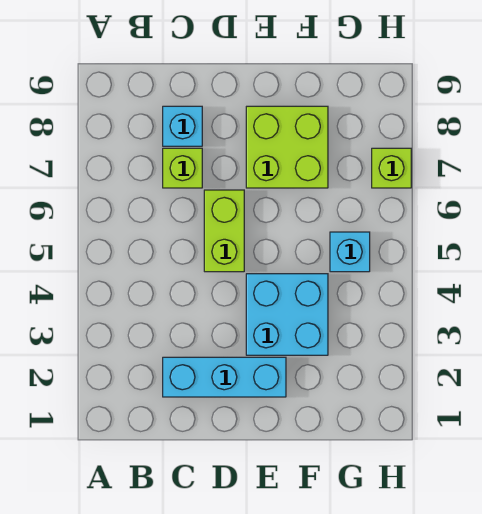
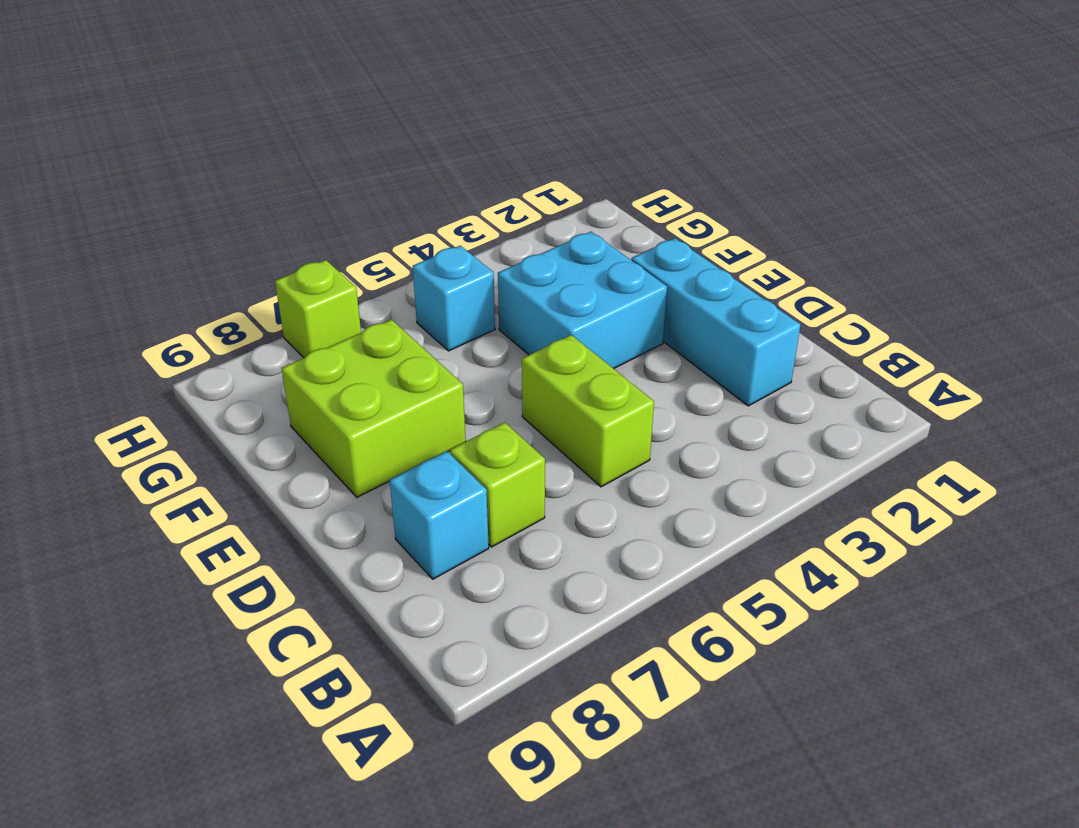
lime brick D5:D6 level 1 -> lime brick C5:D5 level 1

